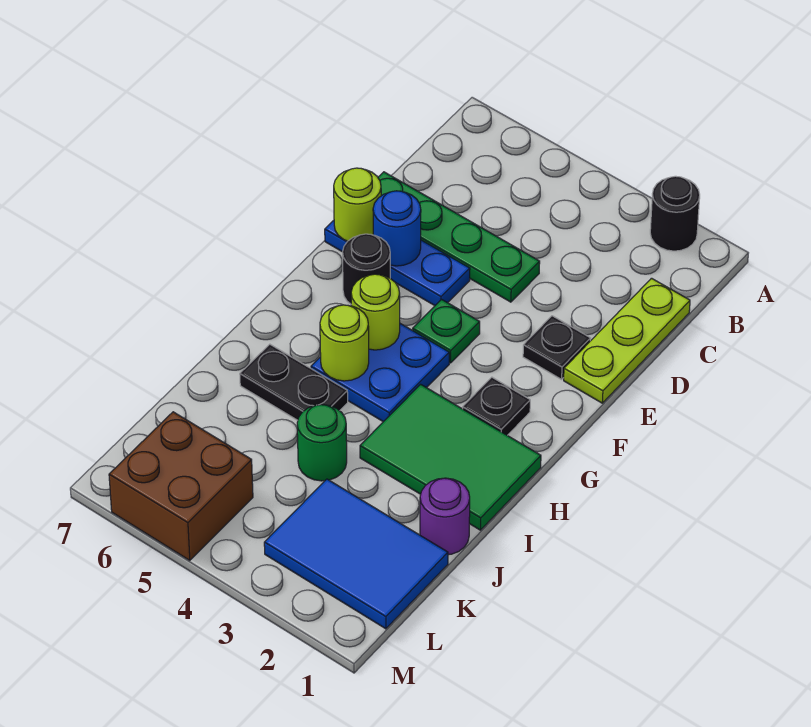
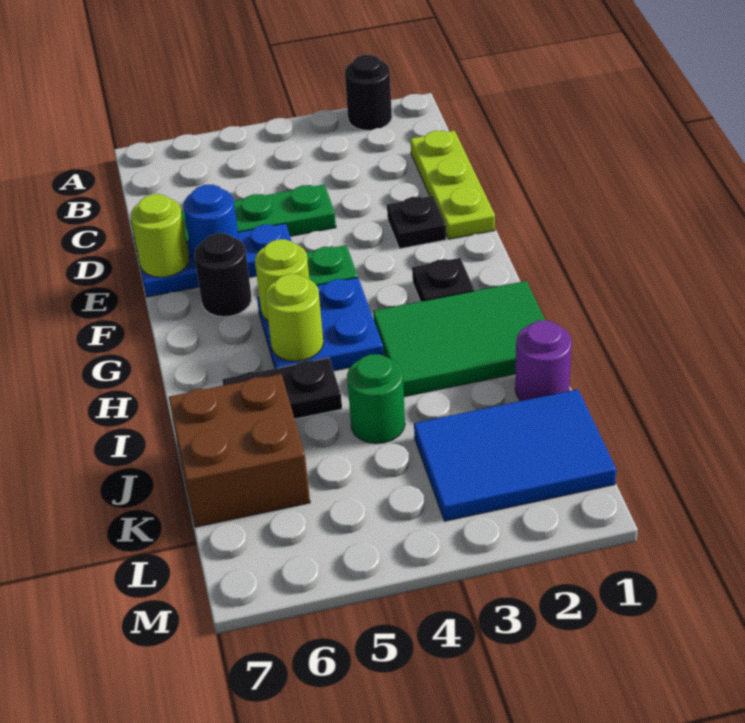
brown brick L5:M6 level 1 -> brown brick J6:K7 level 1

